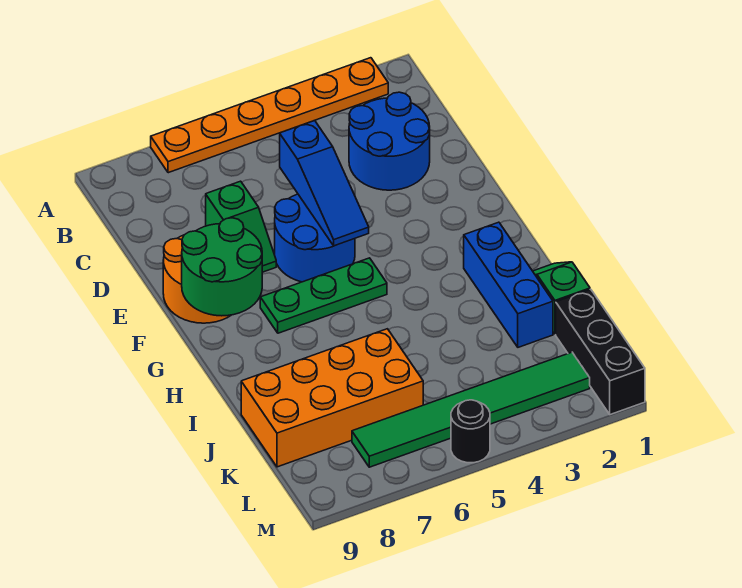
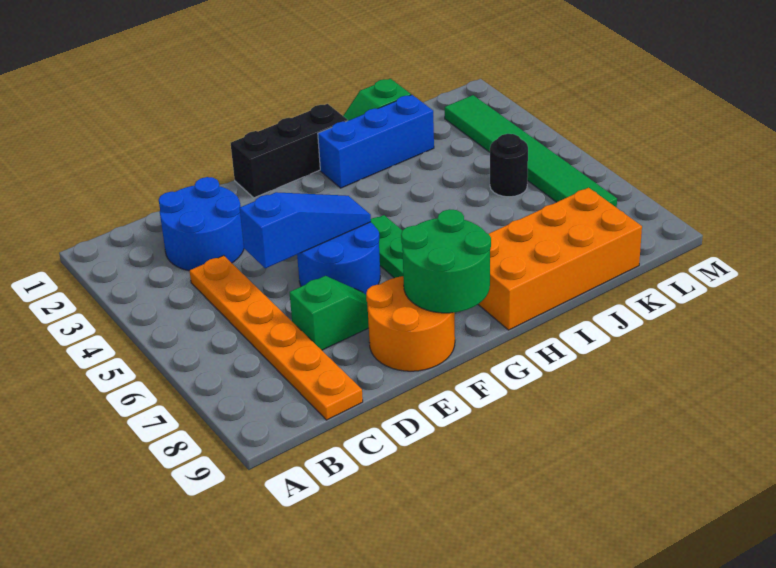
orange plate A2:A7 level 1 -> orange plate C4:C9 level 1
orange brick J6:K9 level 1 -> orange brick H8:K9 level 1
black brick K1:M1 level 1 -> black brick F1:H1 level 1
black round brick M5 level 1 -> black round brick K5 level 1

